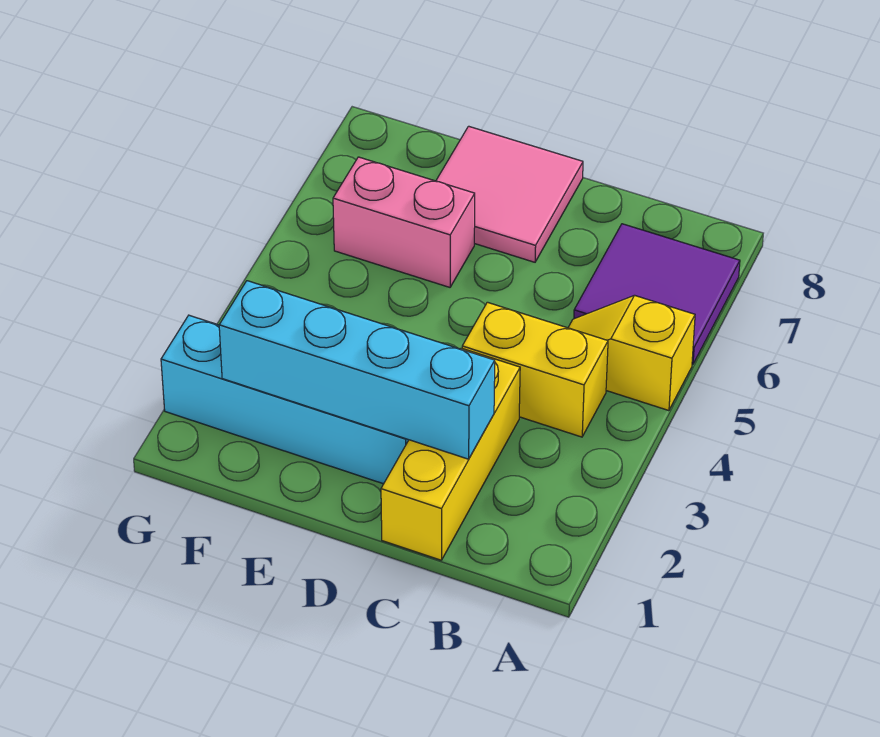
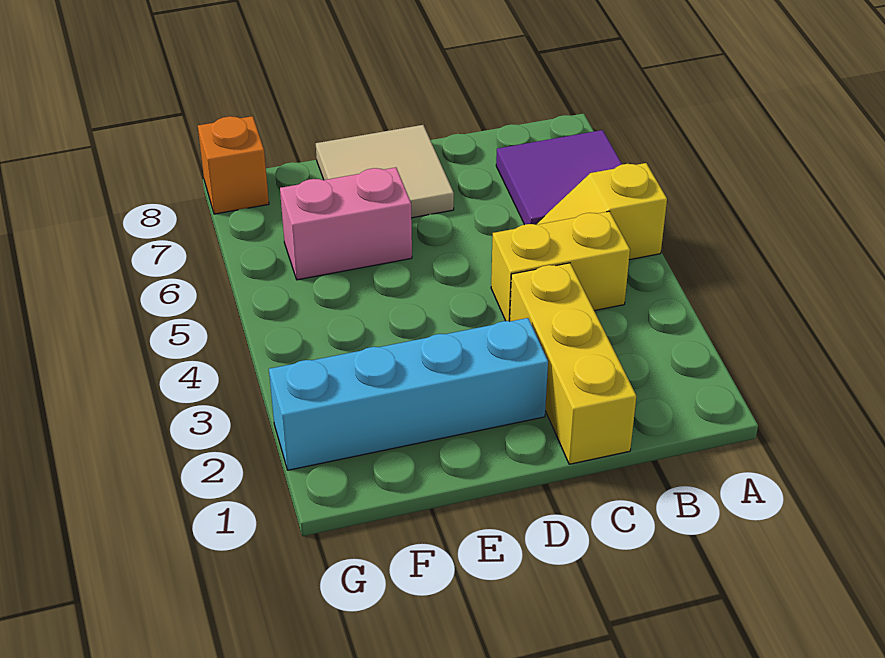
cyan brick C2:F2 level 2 -> none
pink tile D7:E8 level 1 -> tan tile D7:E8 level 1
none -> orange brick G8 level 1

